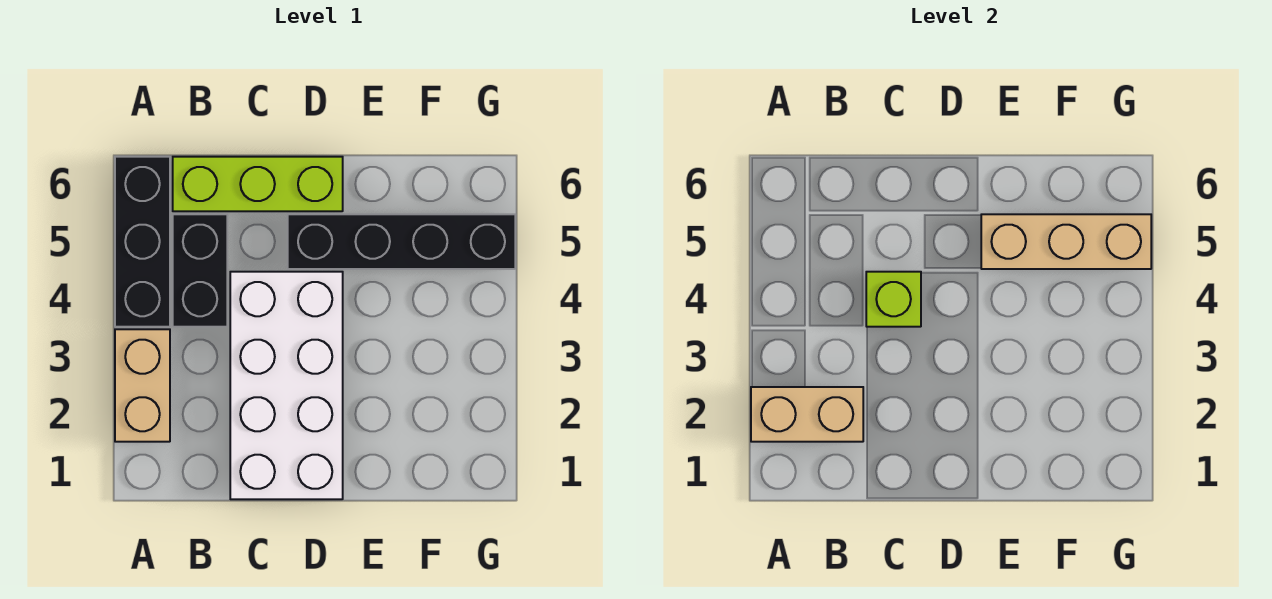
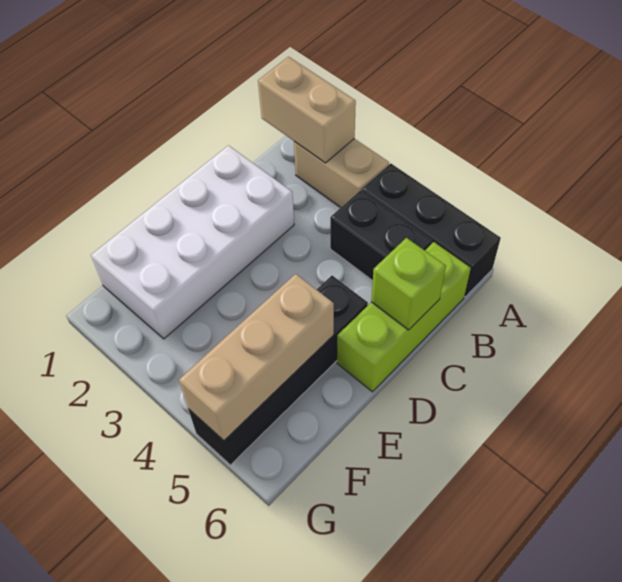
tan brick A2:B2 level 2 -> tan brick A1:A2 level 2
white brick C1:D4 level 1 -> white brick C1:F2 level 1
lime brick C4 level 2 -> lime brick C6 level 2

